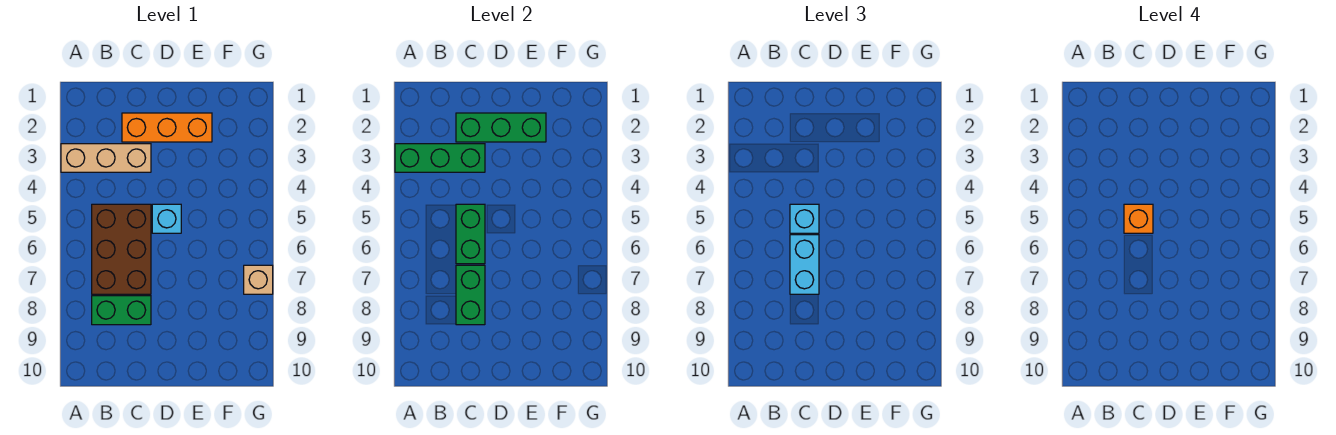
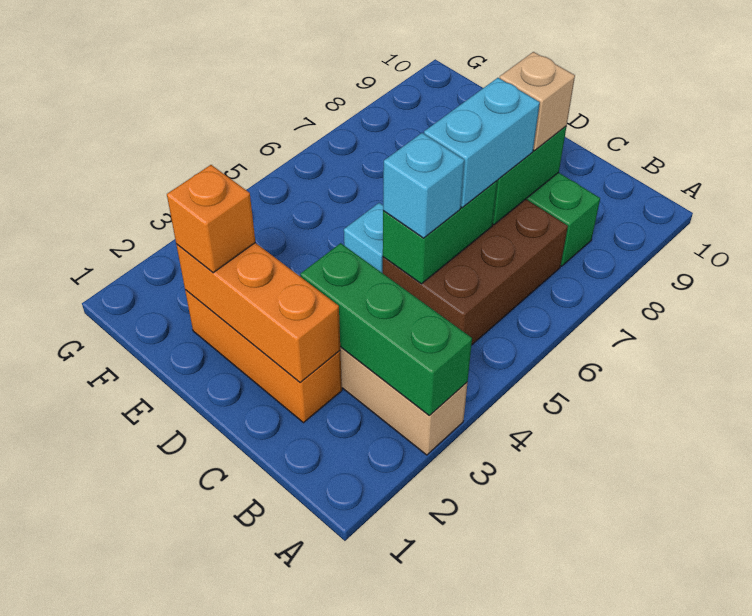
green brick C2:E2 level 2 -> orange brick C2:E2 level 2
orange brick C5 level 4 -> orange brick E2 level 3
tan brick G7 level 1 -> tan brick C8 level 3

